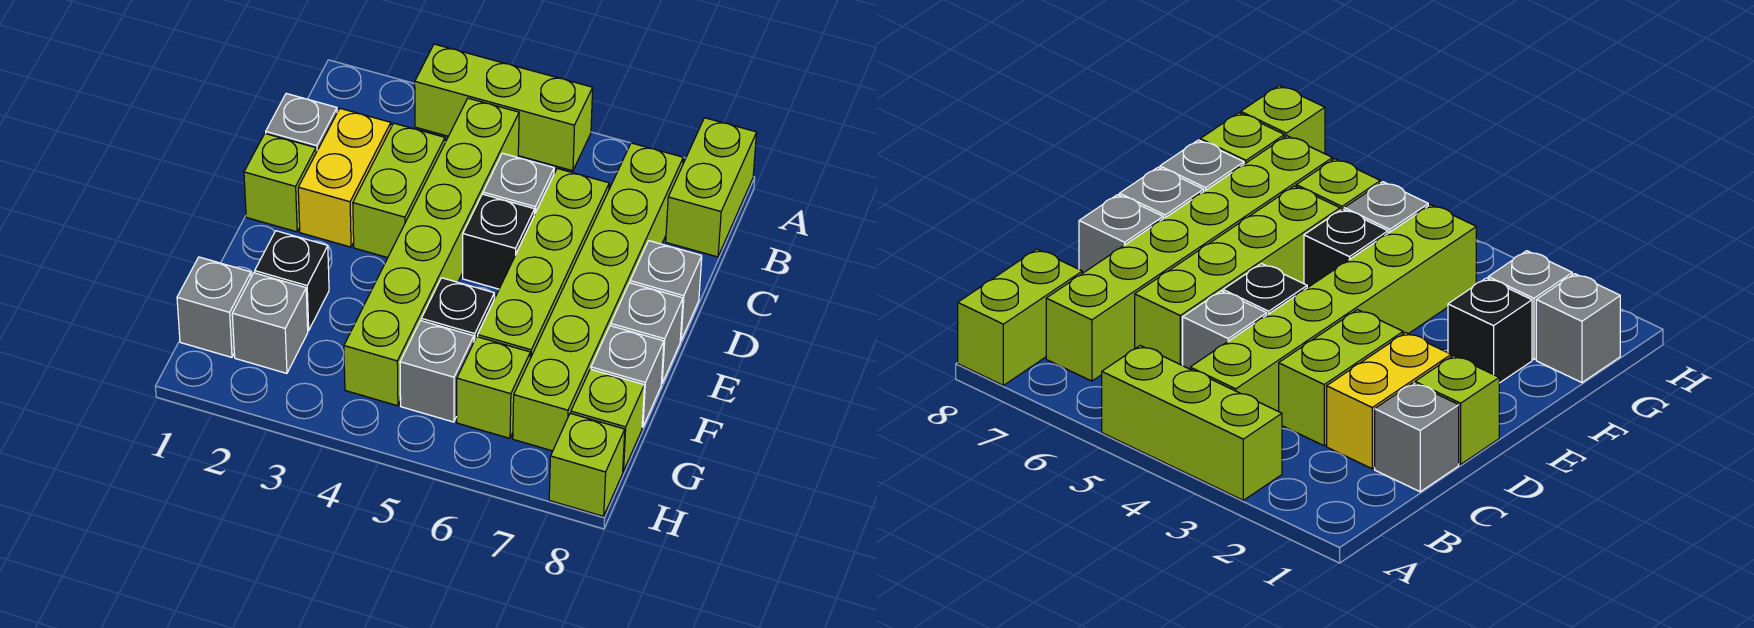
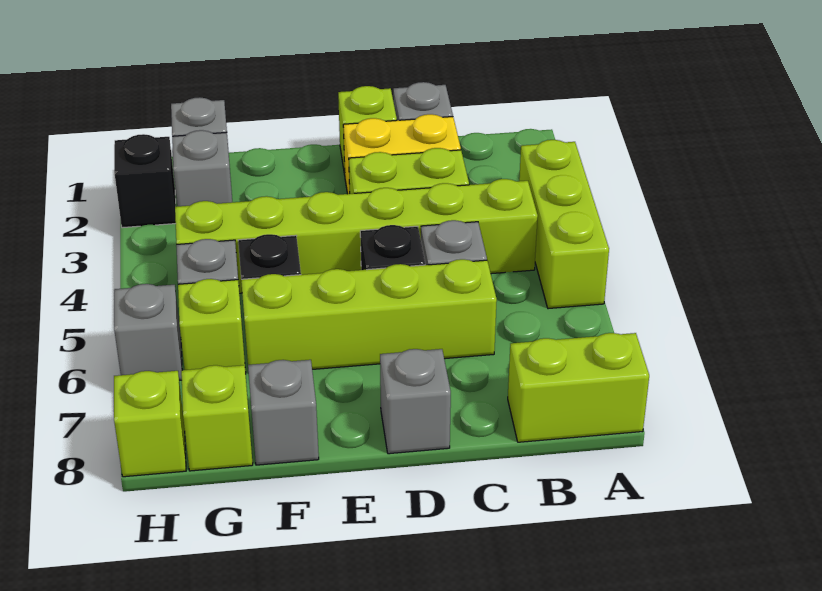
lime brick B7:G7 level 1 -> none
grey brick E8 level 1 -> grey brick H6 level 1
black brick F2 level 1 -> black brick H2 level 1

